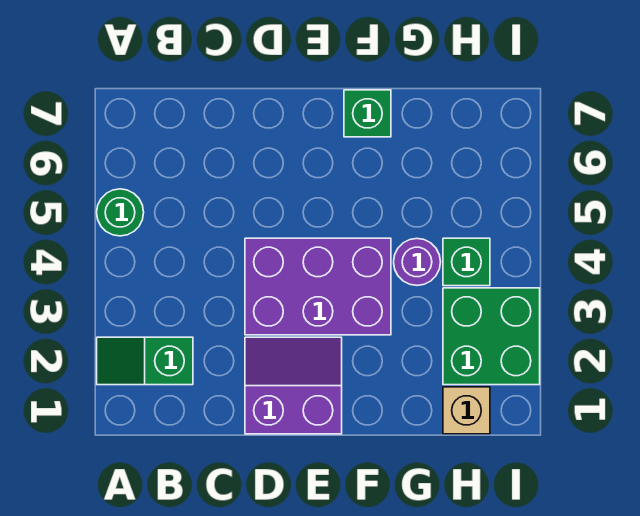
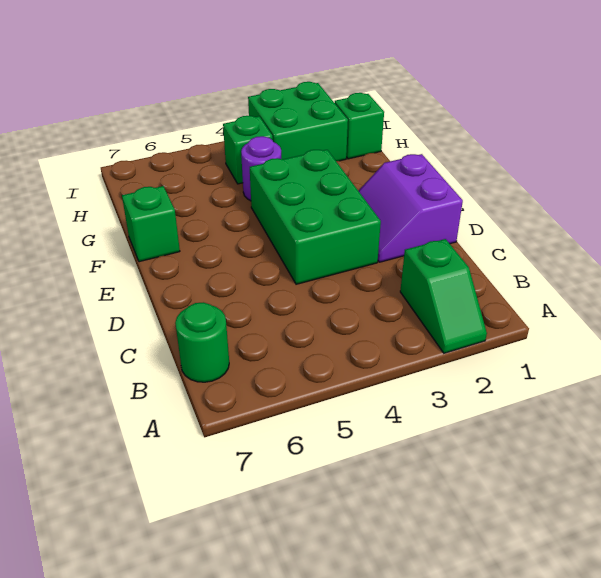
green round brick A5 level 1 -> green round brick B7 level 1
purple brick D3:F4 level 1 -> green brick D3:F4 level 1
tan brick H1 level 1 -> green brick H1 level 1

